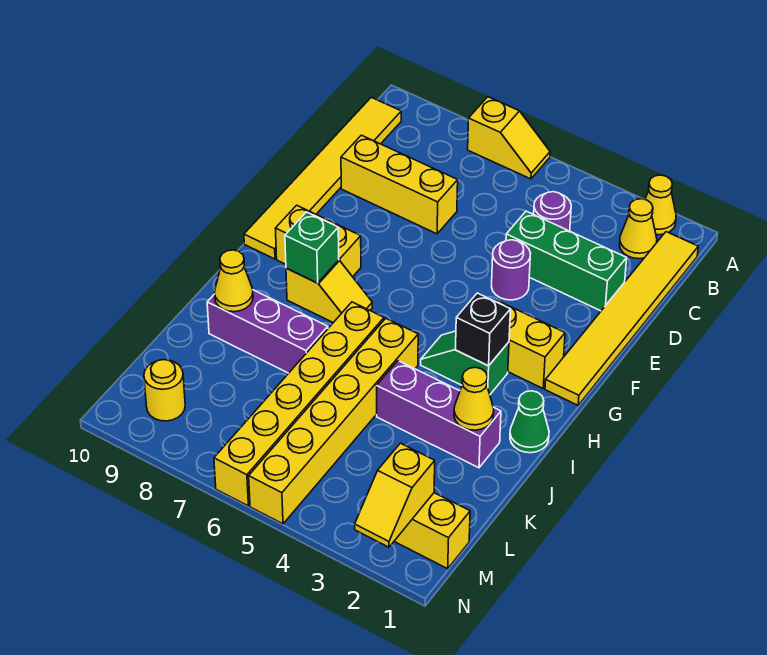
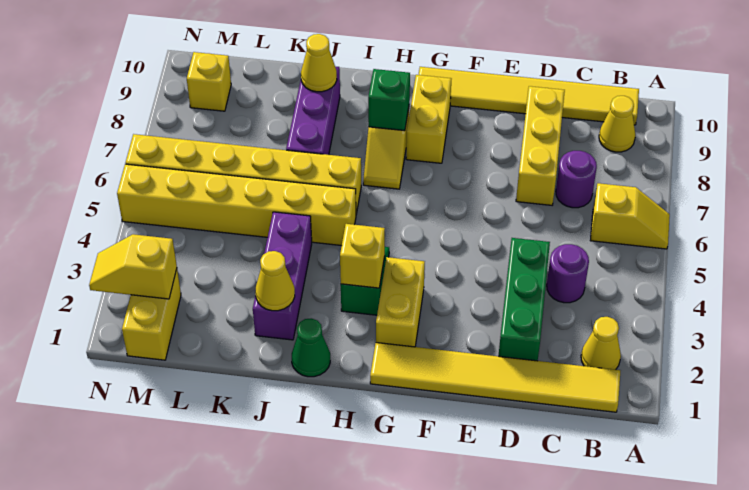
yellow cone A2 level 1 -> yellow cone B9 level 1
yellow slope A6:A7 level 1 top 7 -> yellow slope A6:B6 level 1 top B
purple round brick E4 level 1 -> purple round brick C7 level 1
black brick H3 level 2 -> yellow brick H3 level 2
yellow round brick M9 level 1 -> yellow brick M9 level 1

